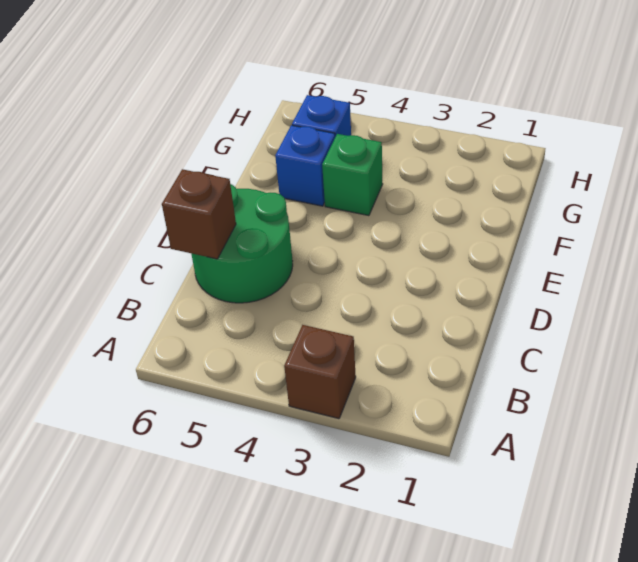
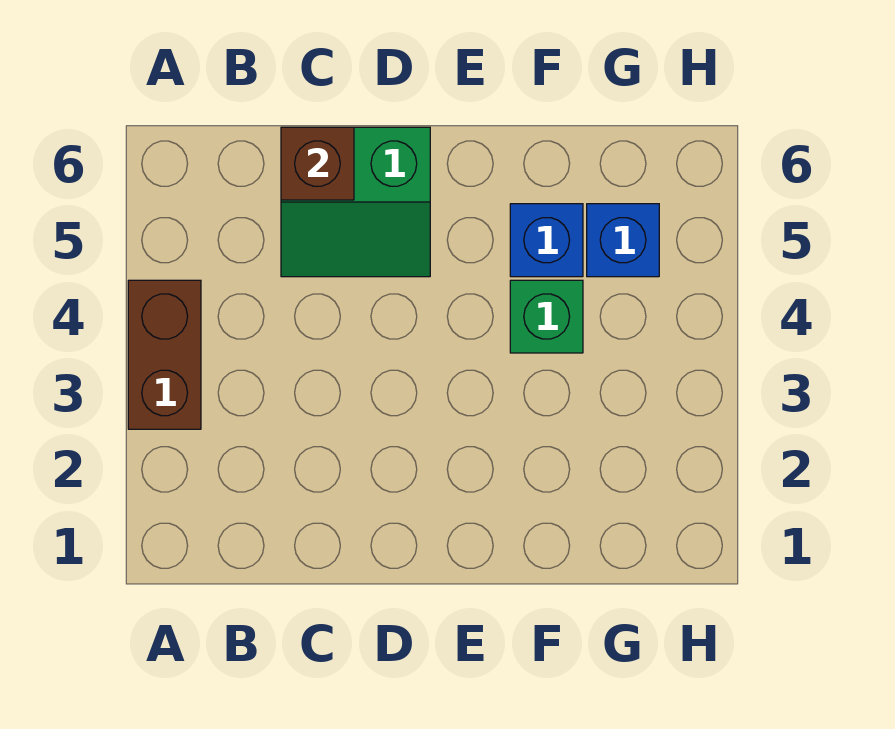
brown brick A3 level 1 -> brown brick A3:A4 level 1
green round brick C5:D6 level 1 -> green slope C5:D6 level 1 top 6

